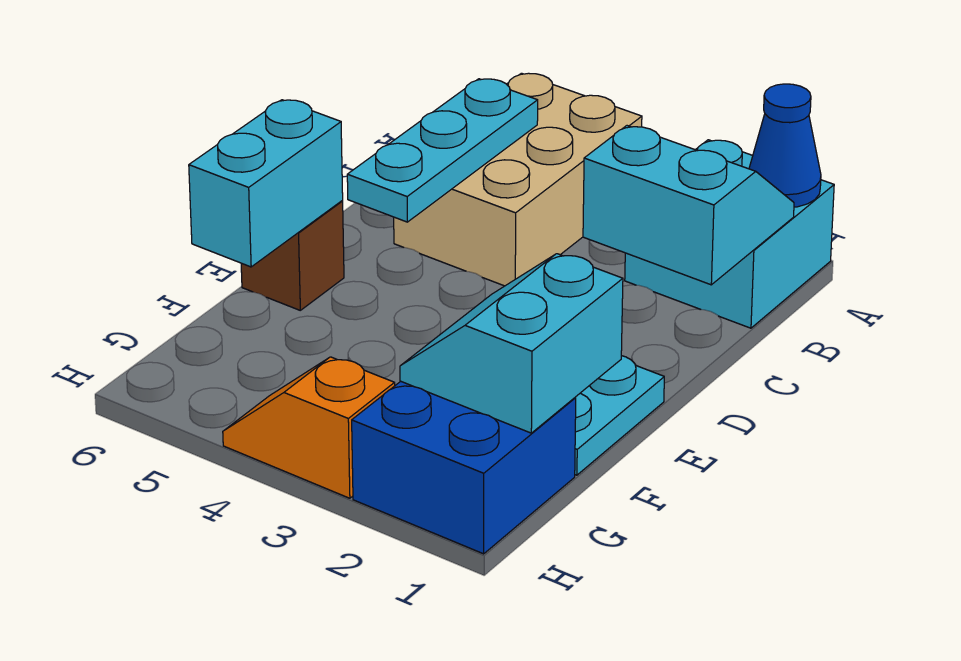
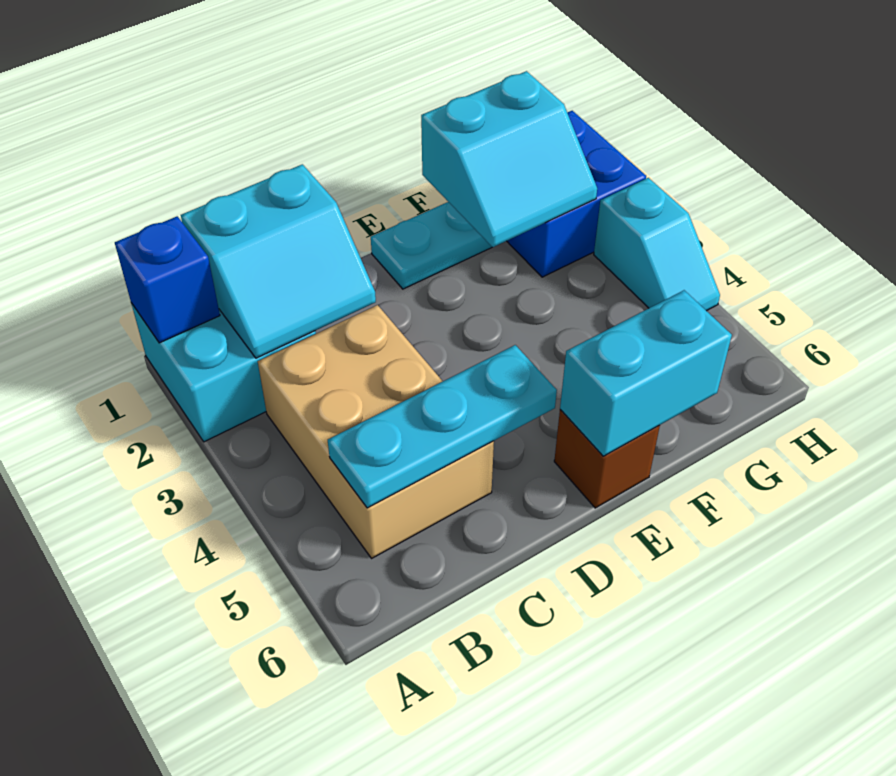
blue cone A1 level 2 -> blue brick A1 level 2
tan brick A4:C5 level 1 -> tan brick B3:C5 level 1
cyan slope B1:C2 level 2 top C -> cyan slope B1:C2 level 2 top 1
orange slope H3:H4 level 1 top 3 -> cyan slope H3:H4 level 1 top 3

